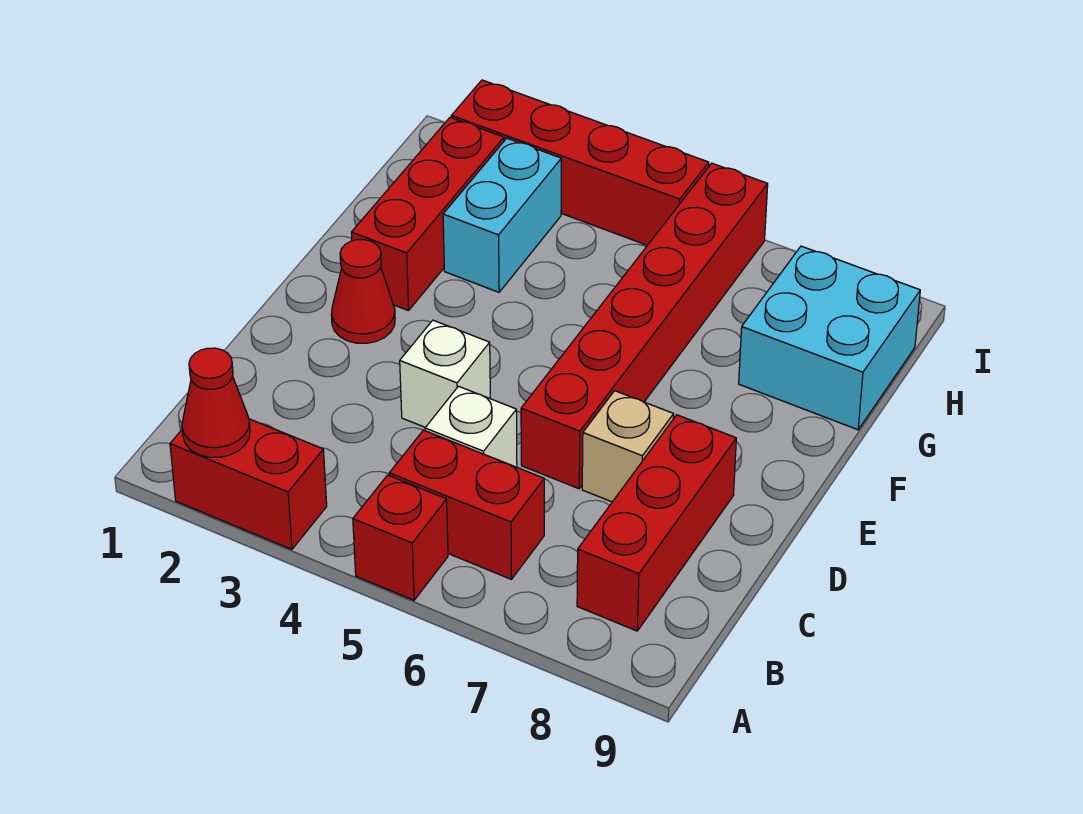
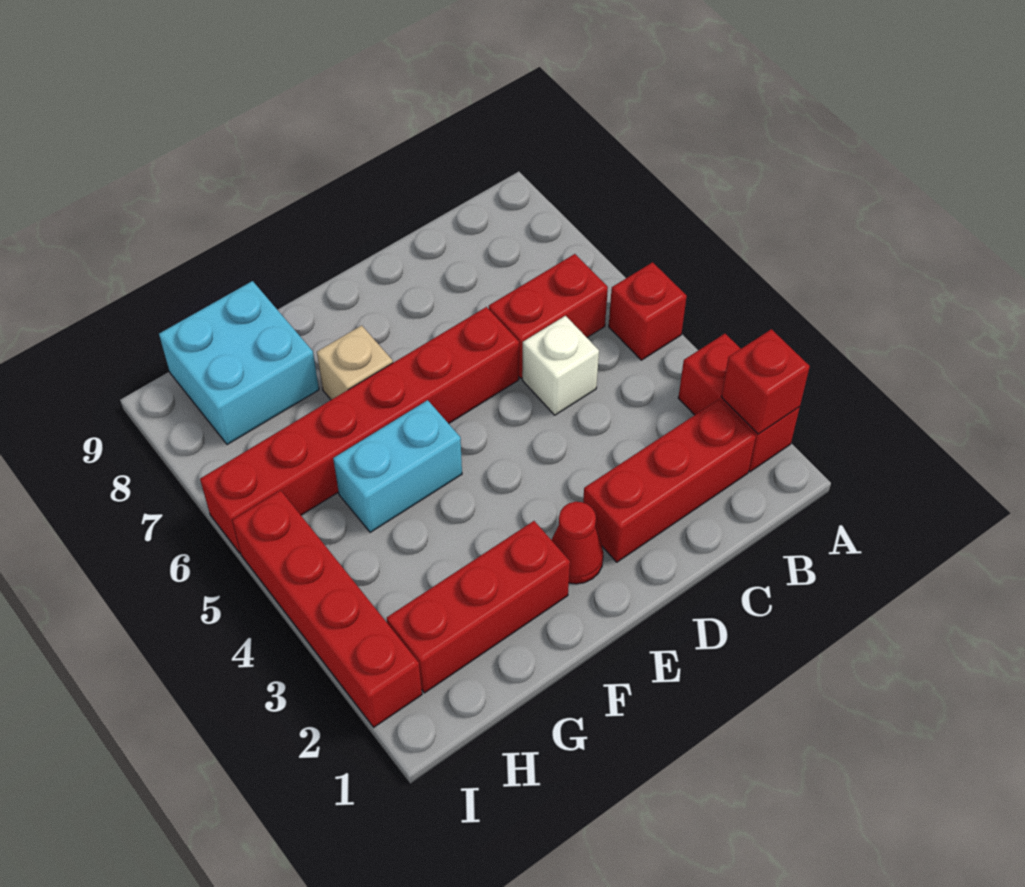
red cone A2 level 2 -> red brick A2 level 2
red brick B5:B6 level 1 -> red brick B6:C6 level 1
red brick B8:D8 level 1 -> red brick B2:D2 level 1
white brick D4 level 1 -> none
tan brick D7 level 1 -> tan brick F7 level 1
cyan brick G3:H3 level 1 -> cyan brick F5:G5 level 1

